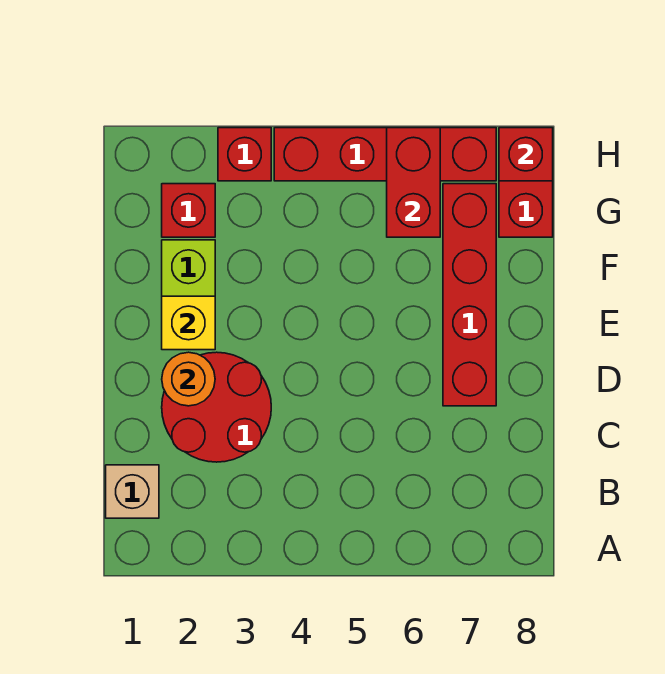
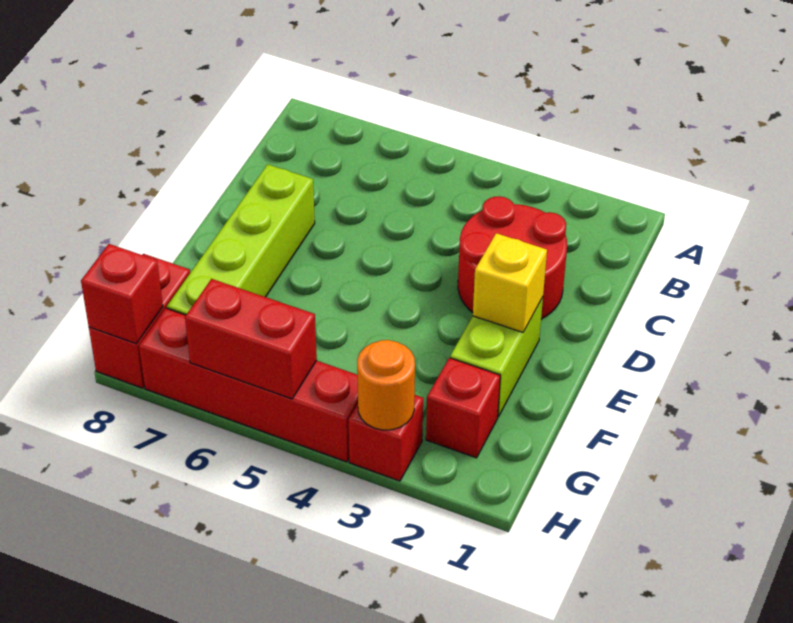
tan brick B1 level 1 -> none
orange round brick D2 level 2 -> orange round brick H3 level 2
red brick D7:G7 level 1 -> lime brick D7:G7 level 1
red brick G6:H6 level 2 -> red brick H5:H6 level 2

